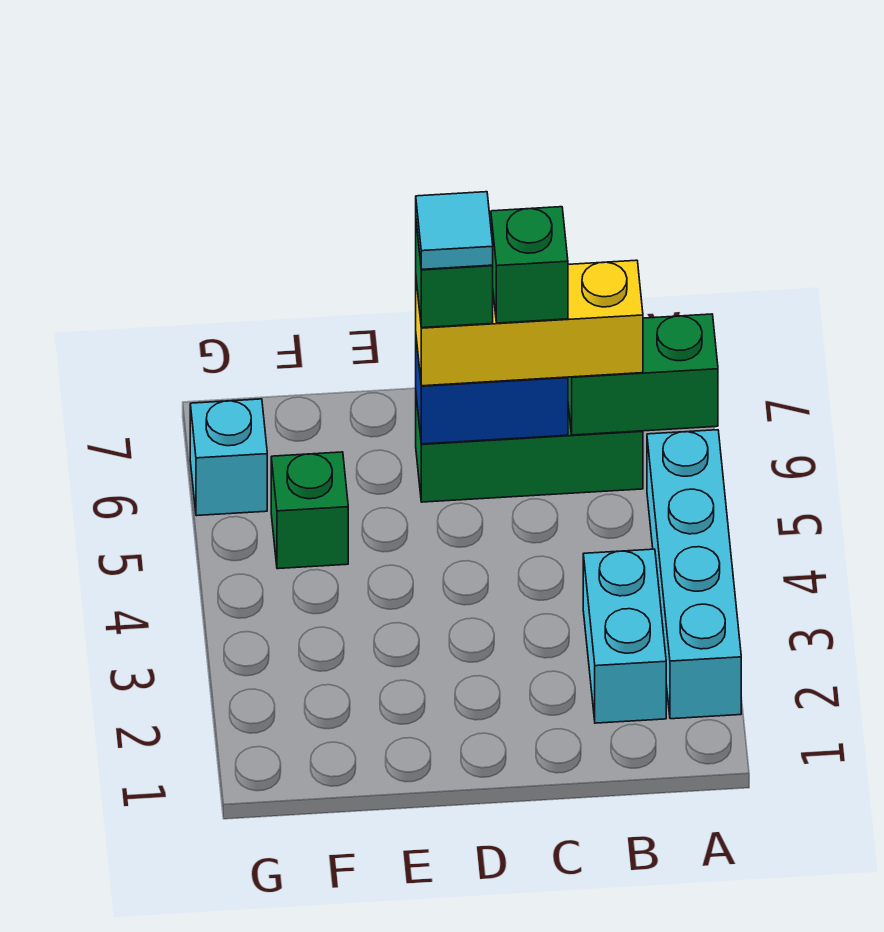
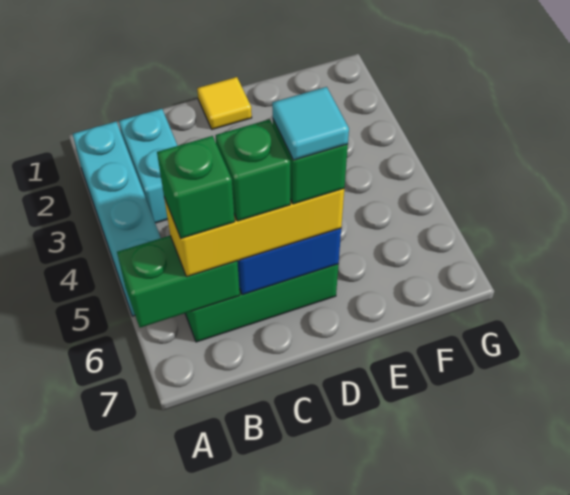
none -> yellow tile D1 level 1
green brick F5 level 1 -> green brick B6 level 4
cyan brick G6 level 1 -> none

